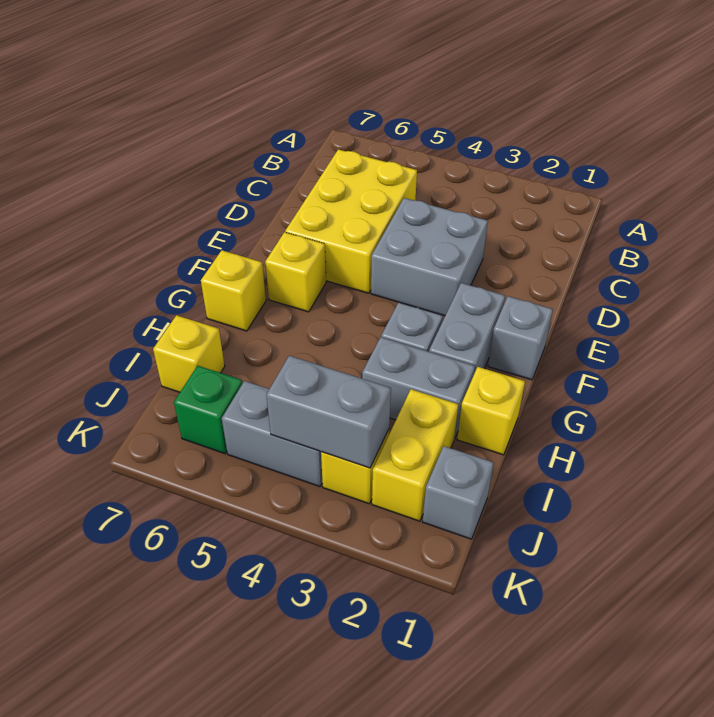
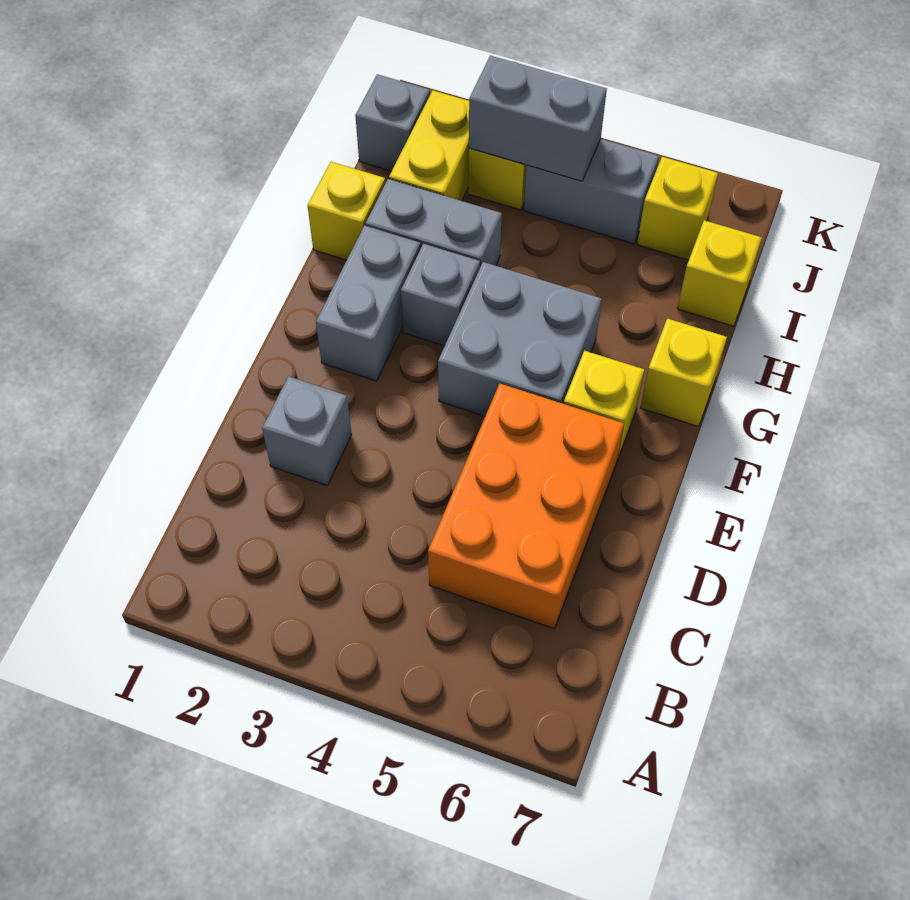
yellow brick C5:E6 level 1 -> orange brick C5:E6 level 1
grey brick D3:E4 level 1 -> grey brick F4:G5 level 1
grey brick F1 level 1 -> grey brick D2 level 1
green brick J6 level 1 -> yellow brick J6 level 1

